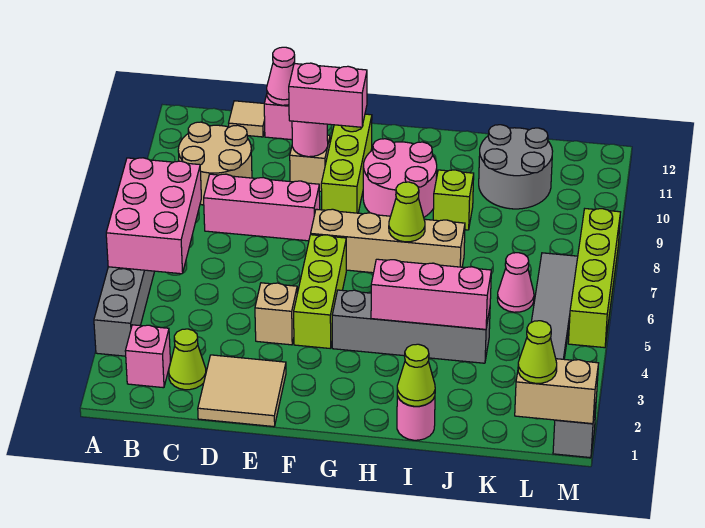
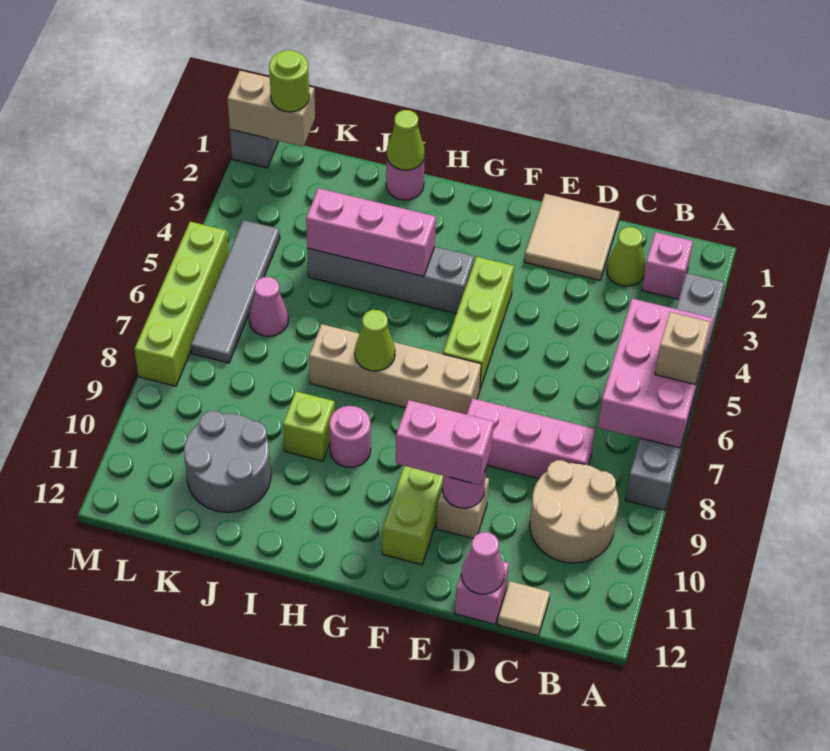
tan brick E4 level 1 -> tan brick A6 level 3
pink round brick G9:H10 level 1 -> pink round brick H9 level 1
lime cone L1 level 3 -> lime round brick L1 level 3

